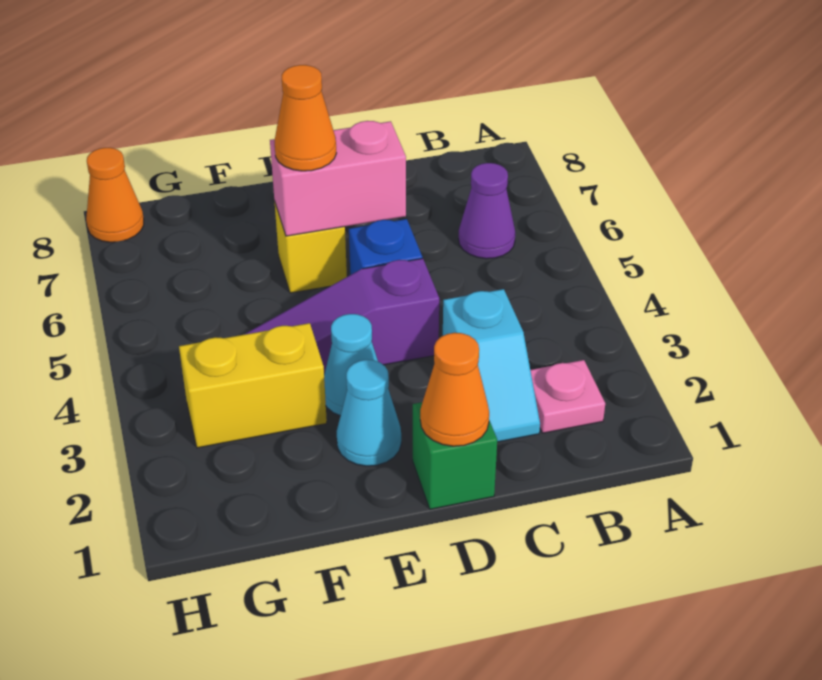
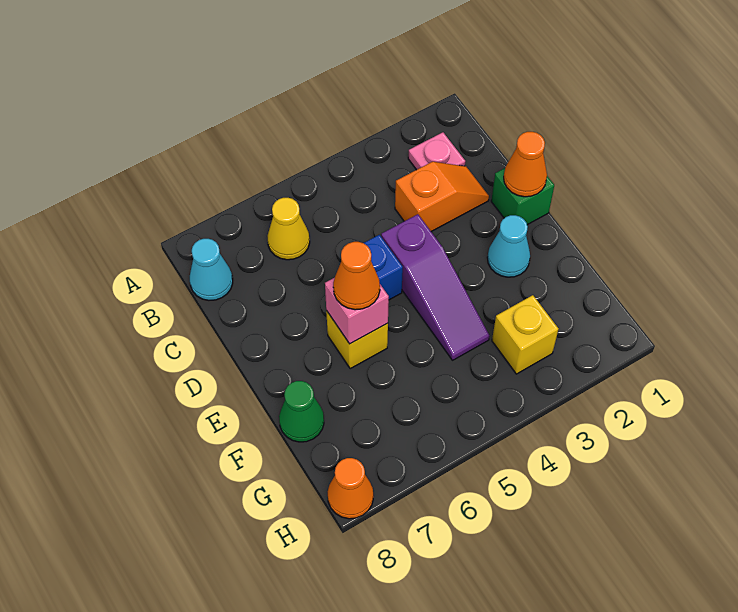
purple cone B6 level 1 -> yellow cone B6 level 1
cyan slope C2:C3 level 1 top 3 -> orange slope C2:C3 level 1 top 3
pink brick D6:E6 level 2 -> pink brick E6 level 2
cyan cone E3 level 1 -> cyan cone B8 level 1
yellow brick F3:G3 level 1 -> yellow brick G3 level 1
none -> green cone F8 level 1

